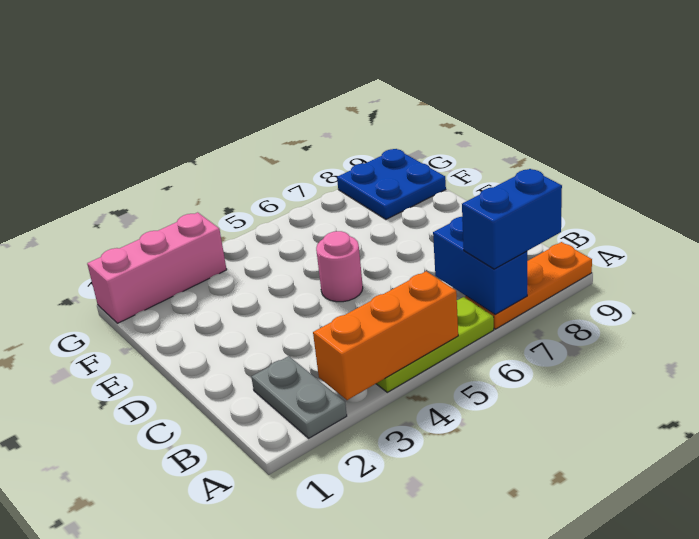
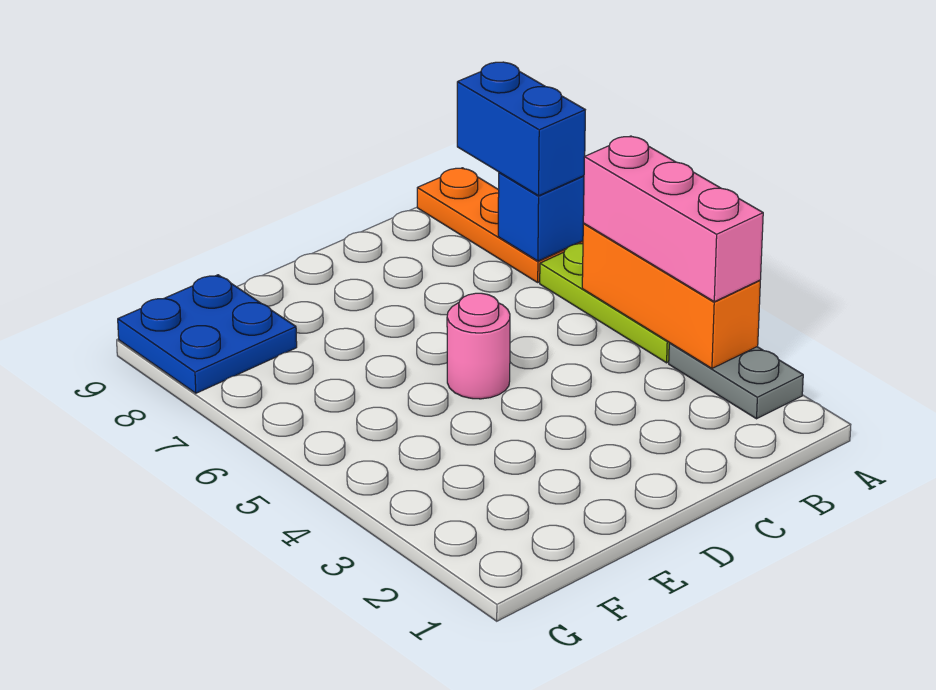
grey plate A2:B2 level 1 -> grey plate A2:A3 level 1
blue brick A7:B7 level 2 -> blue brick A7 level 2
pink brick G1:G3 level 1 -> pink brick A3:A5 level 3

